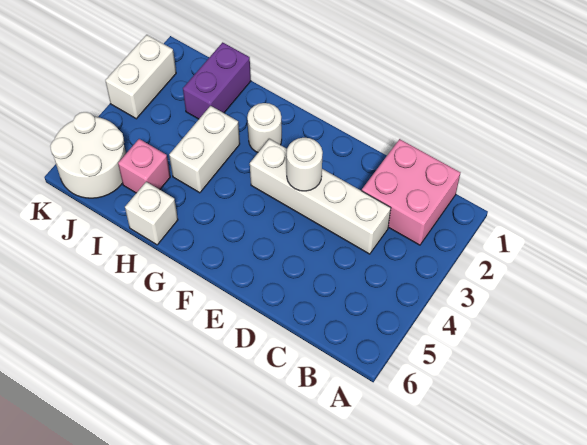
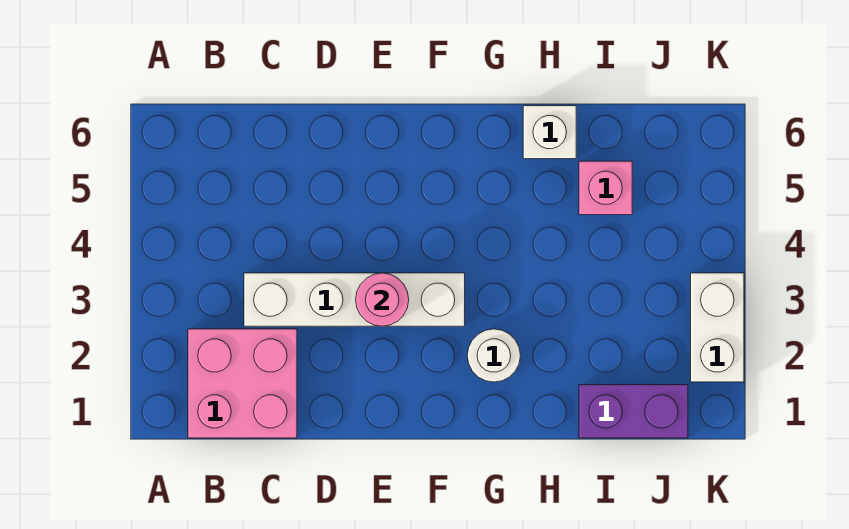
white round brick E3 level 2 -> pink round brick E3 level 2
white brick H3:H4 level 1 -> none
purple brick I1:I2 level 1 -> purple brick I1:J1 level 1
white round brick J5:K6 level 1 -> none

